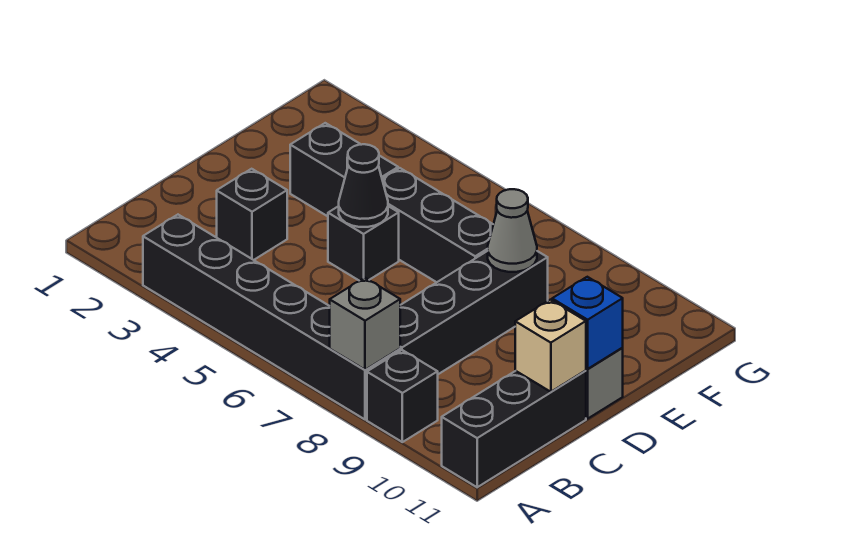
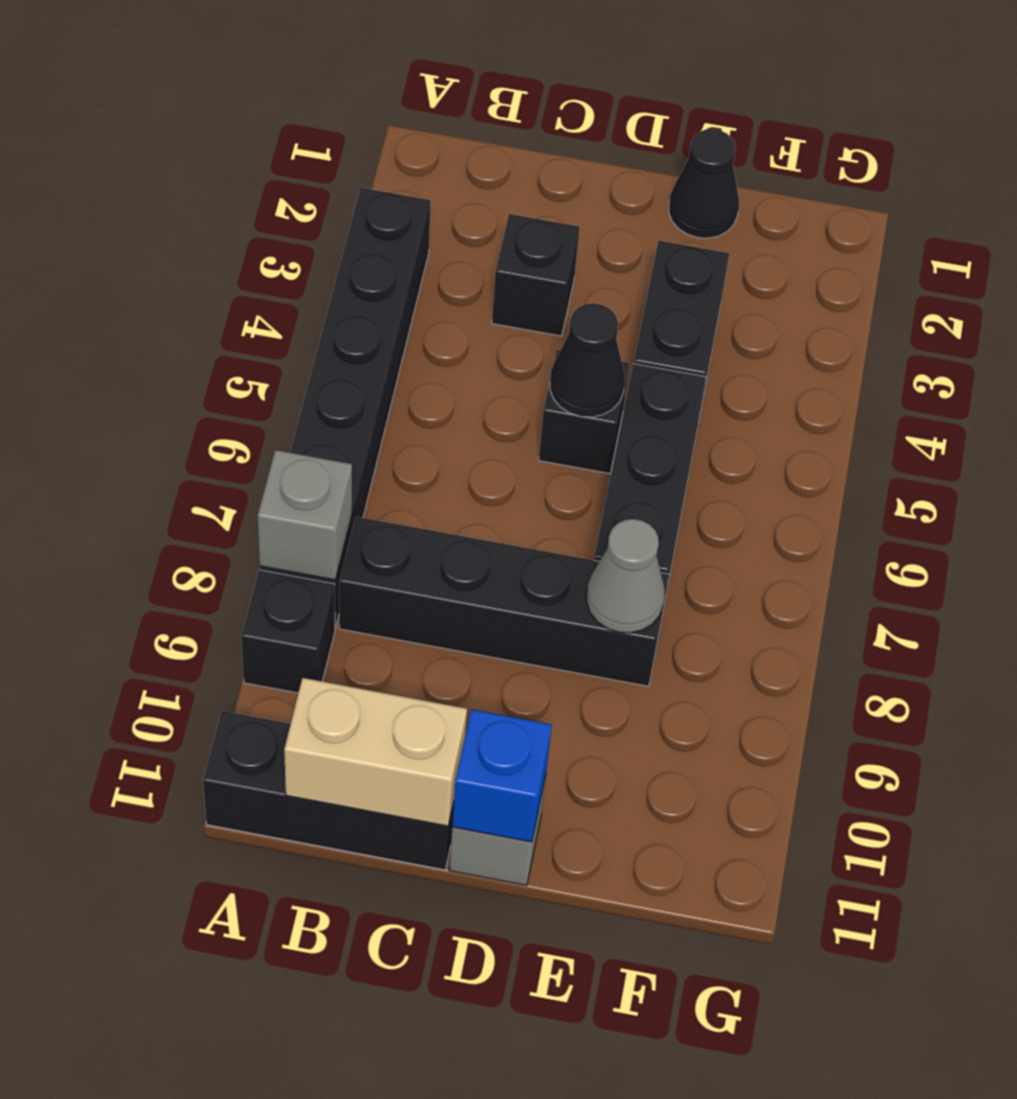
tan brick C11 level 2 -> tan brick B11:C11 level 2
none -> black cone E1 level 1

